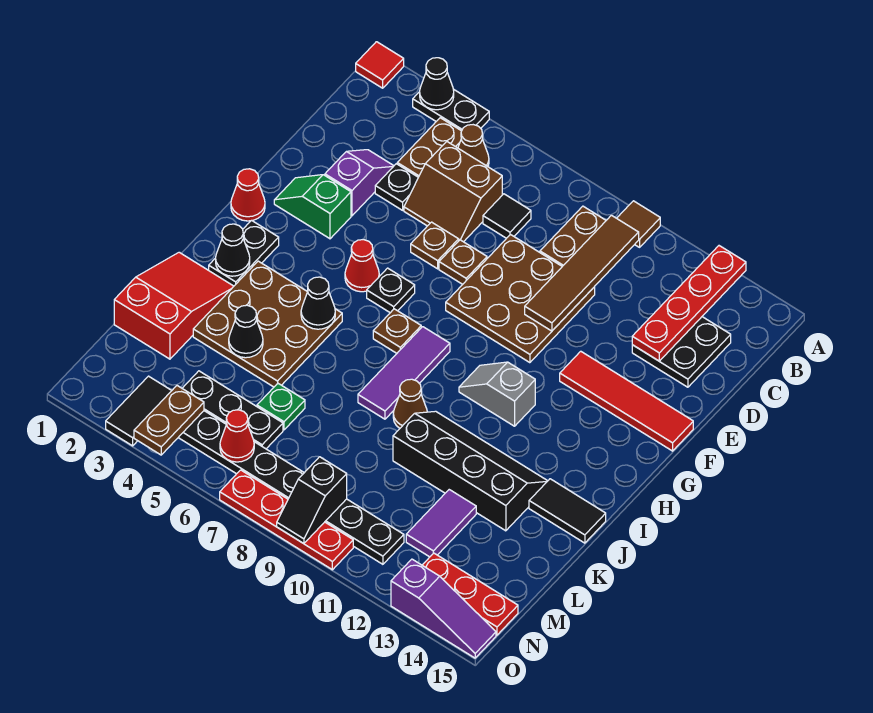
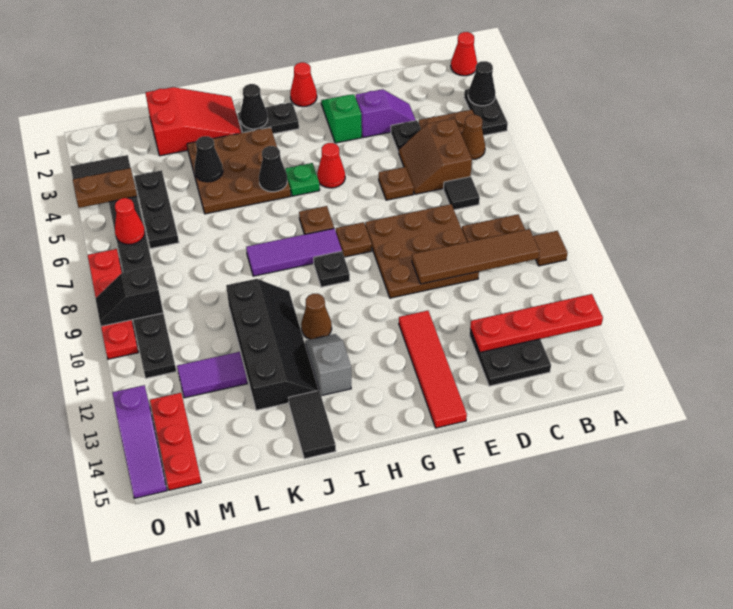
red tile A1 level 1 -> red cone A1 level 1
brown plate E7 level 1 -> brown plate G8 level 1
black plate G6 level 1 -> black plate H9 level 1
grey slope H10:H11 level 1 top 11 -> grey slope I12:I13 level 1 top 13
brown cone J9 level 1 -> brown cone I11 level 1
green plate L6 level 1 -> green plate H5 level 1

